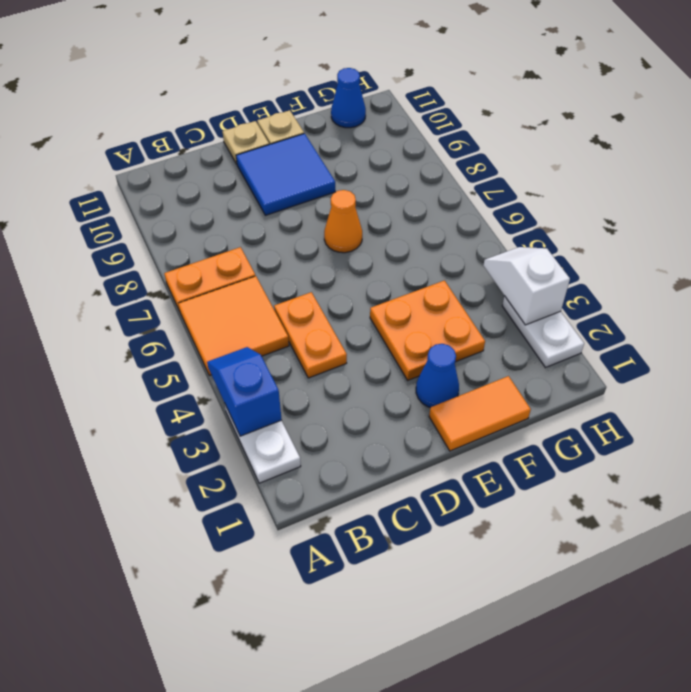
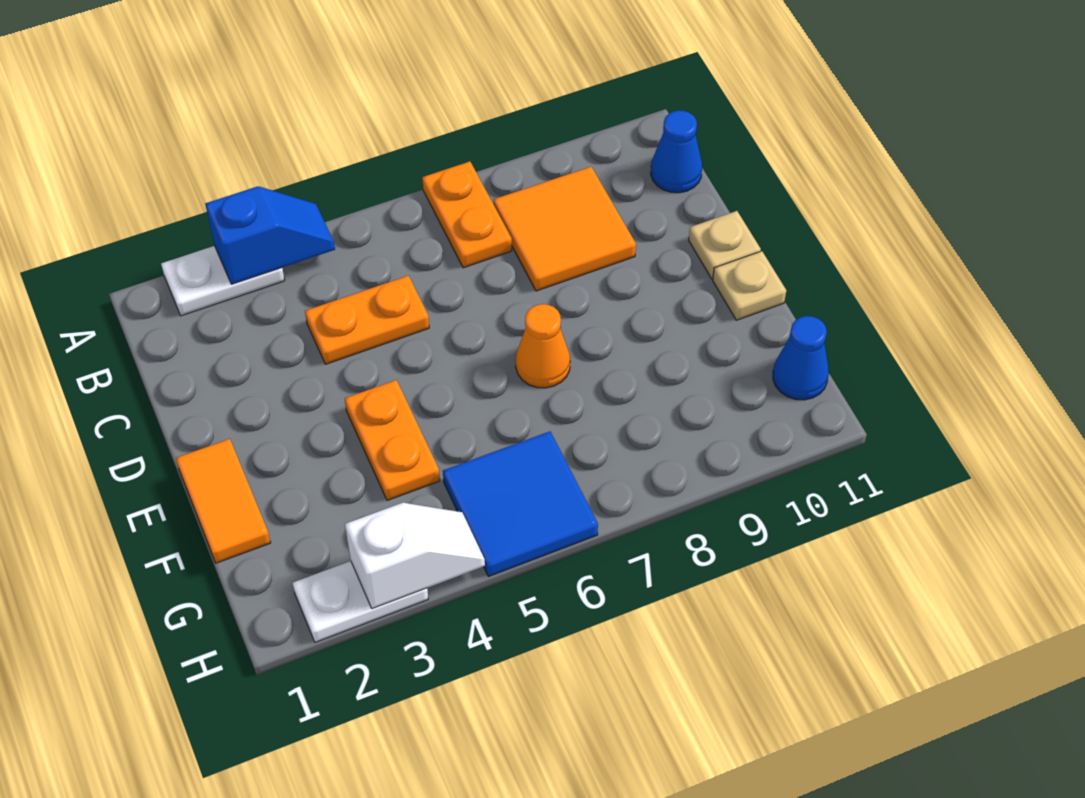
orange tile A5:B6 level 1 -> orange tile B8:C9 level 1
blue tile D9:E10 level 1 -> blue tile G5:H6 level 1
blue cone E2 level 1 -> blue cone B11 level 1
orange plate E3:F4 level 1 -> orange plate E4:F4 level 1

